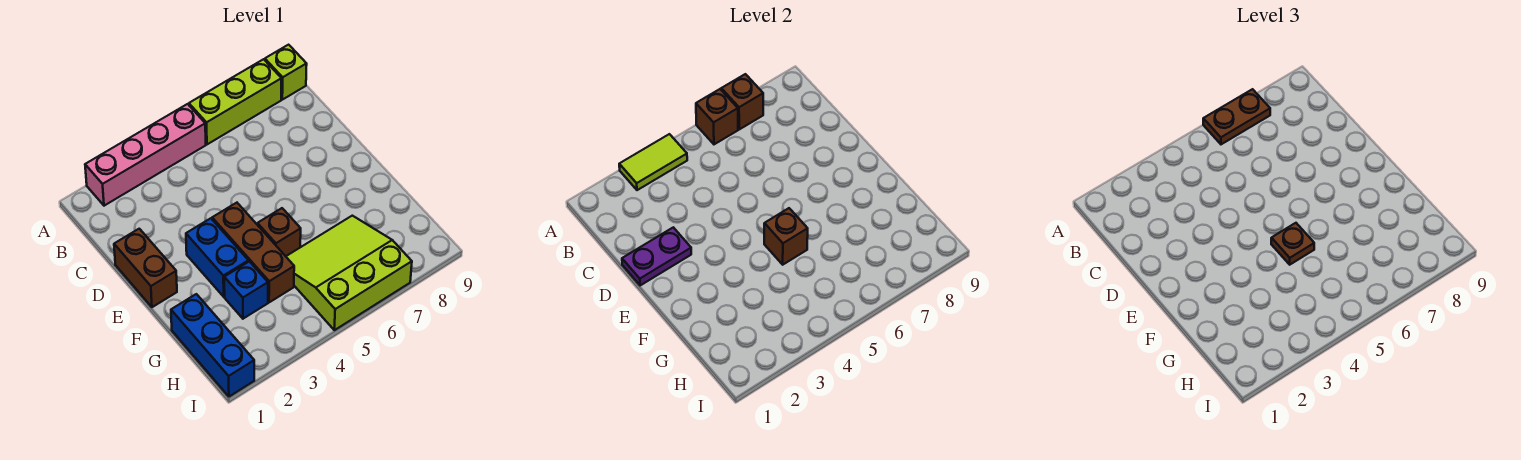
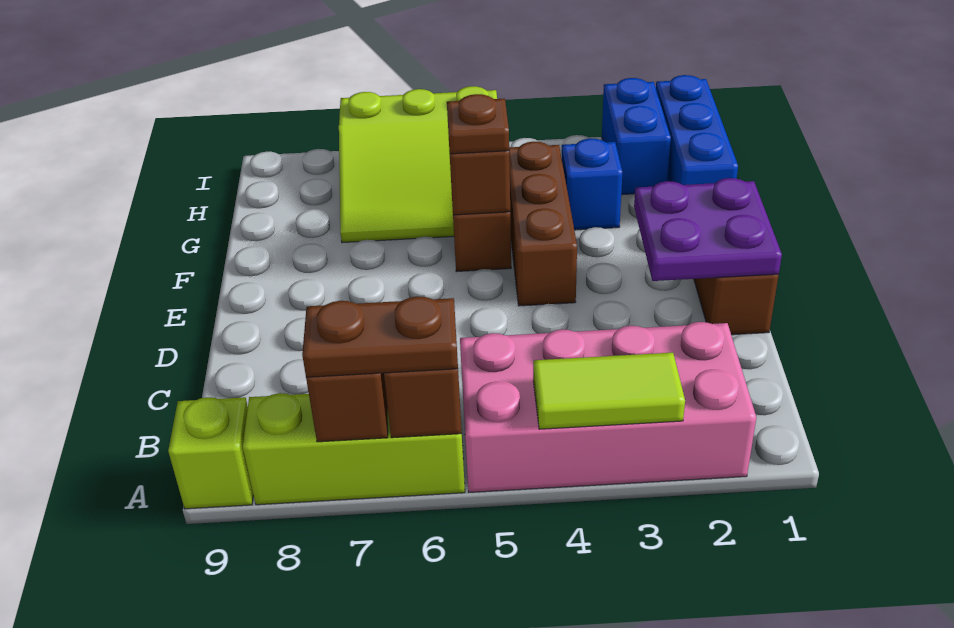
pink brick A2:A5 level 1 -> pink brick A2:B5 level 1
purple plate D1:D2 level 2 -> purple plate D1:E2 level 2
blue brick E3:F3 level 1 -> blue brick H2:I2 level 1

